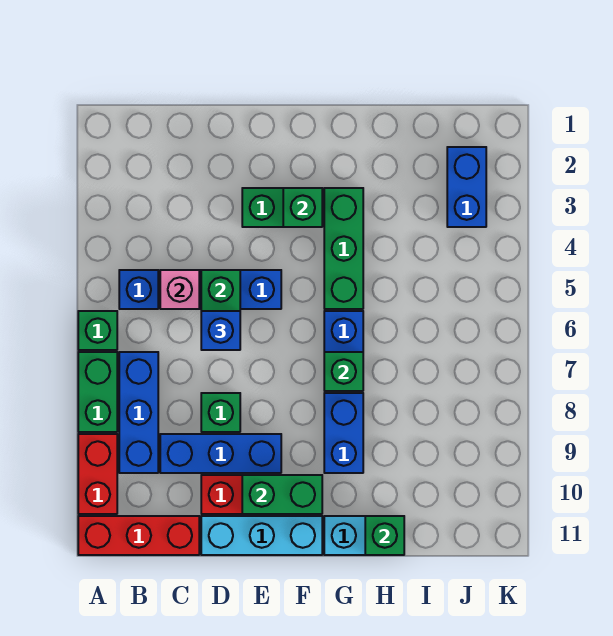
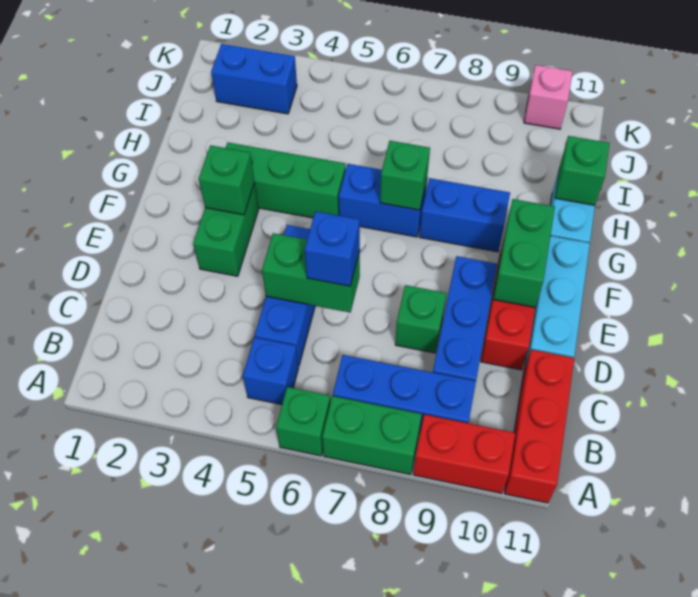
pink brick C5 level 2 -> pink brick K10 level 1

